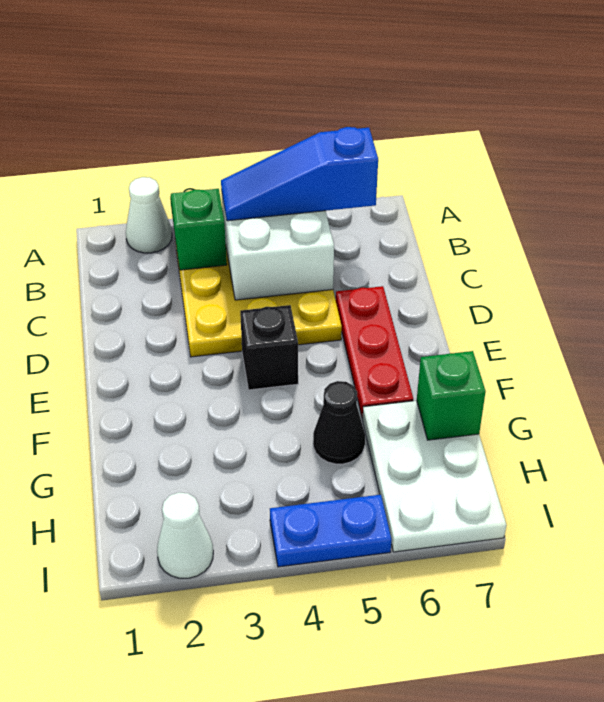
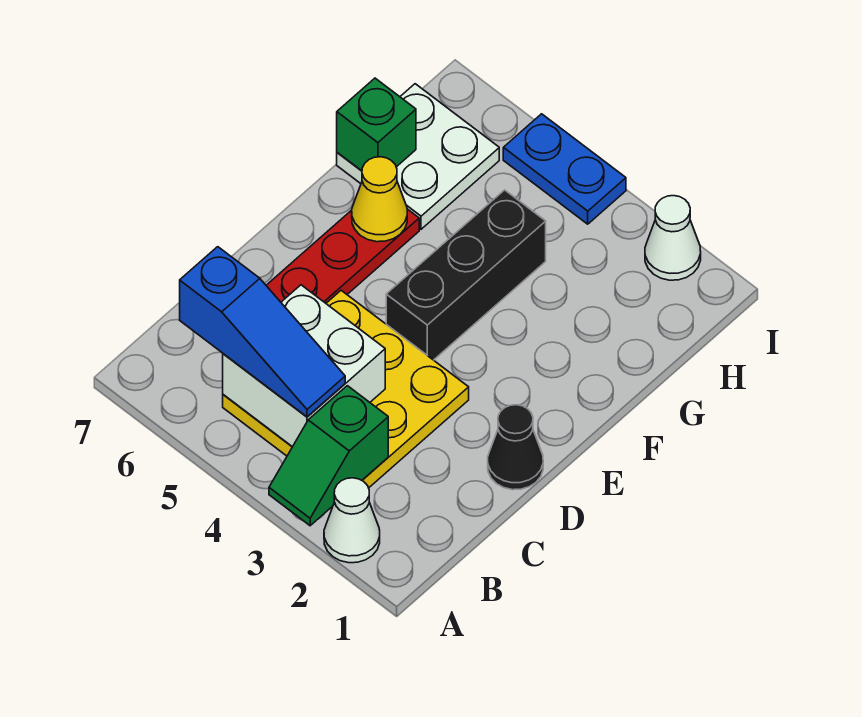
black brick E4 level 1 -> black brick E4:G4 level 1
none -> yellow cone F6 level 2
black cone G5 level 1 -> black cone D1 level 1
white plate G6:I7 level 1 -> white plate G6:H7 level 1

